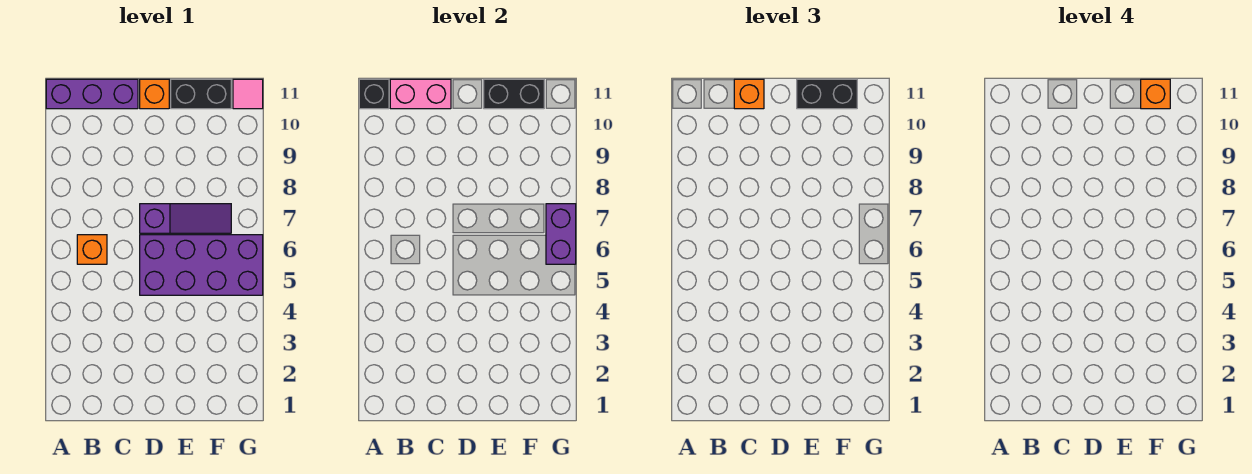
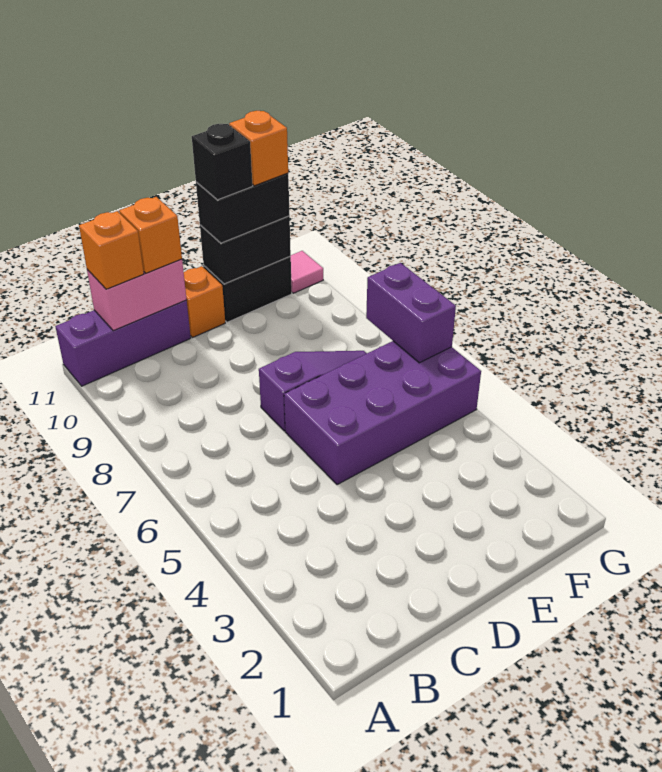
black brick A11 level 2 -> black brick E11 level 4
orange brick B6 level 1 -> orange brick B11 level 3

